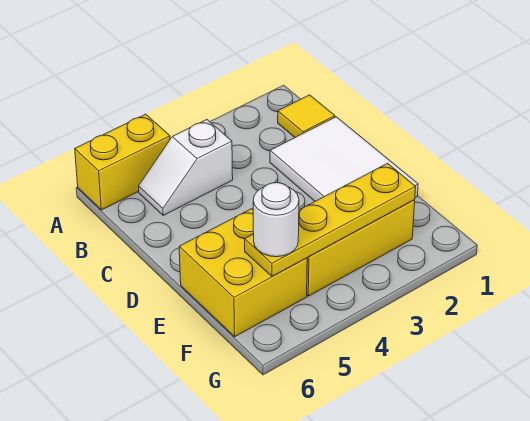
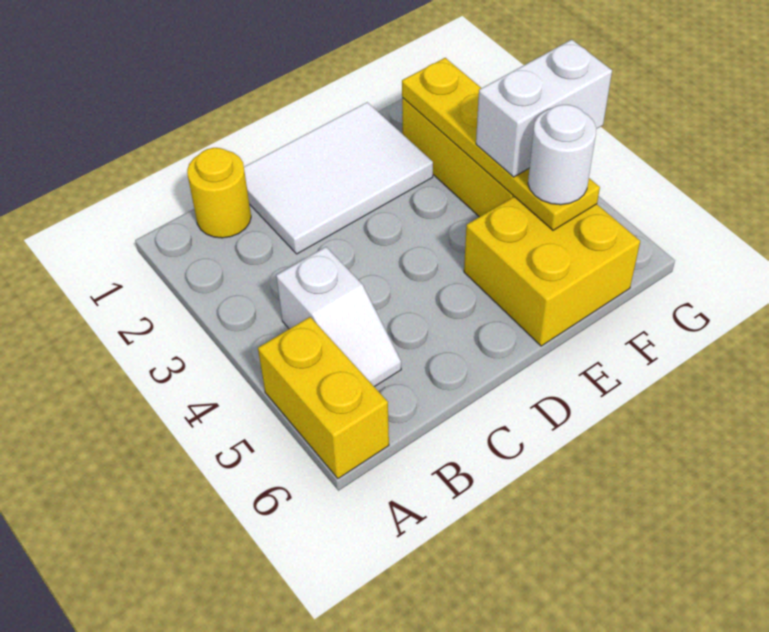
yellow tile B1 level 1 -> yellow round brick B1 level 1
none -> white brick F4:G4 level 3

